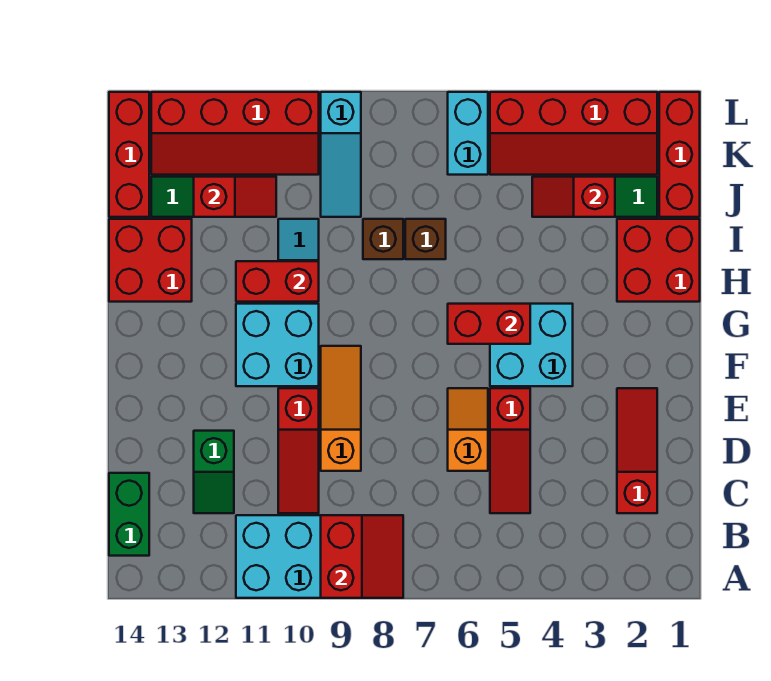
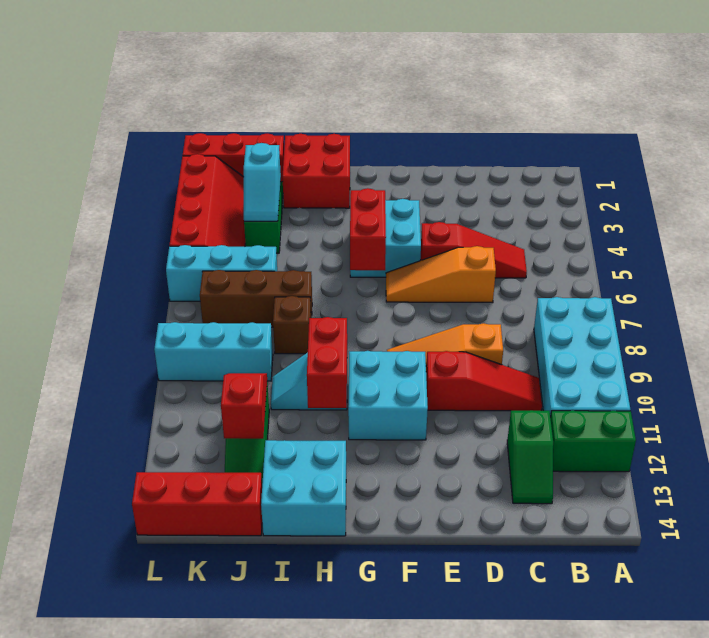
red slope A8:B9 level 2 top 9 -> none
green brick B14:C14 level 1 -> green brick A12:B12 level 1
red slope C2:E2 level 1 top C -> none
green slope C12:D12 level 1 top D -> green slope C12:C13 level 1 top 12
orange slope D6:E6 level 1 top D -> orange slope D6:F6 level 1 top D
red brick H13:I14 level 1 -> cyan brick H13:I14 level 1
brown brick I7 level 1 -> brown brick I7:K7 level 1
red slope J3:J4 level 2 top 3 -> cyan slope J3:J4 level 2 top 3
cyan slope J9:L9 level 1 top L -> cyan brick J9:L9 level 1
cyan brick K6:L6 level 1 -> cyan brick J6:L6 level 1
red slope K10:L13 level 1 top L -> none

